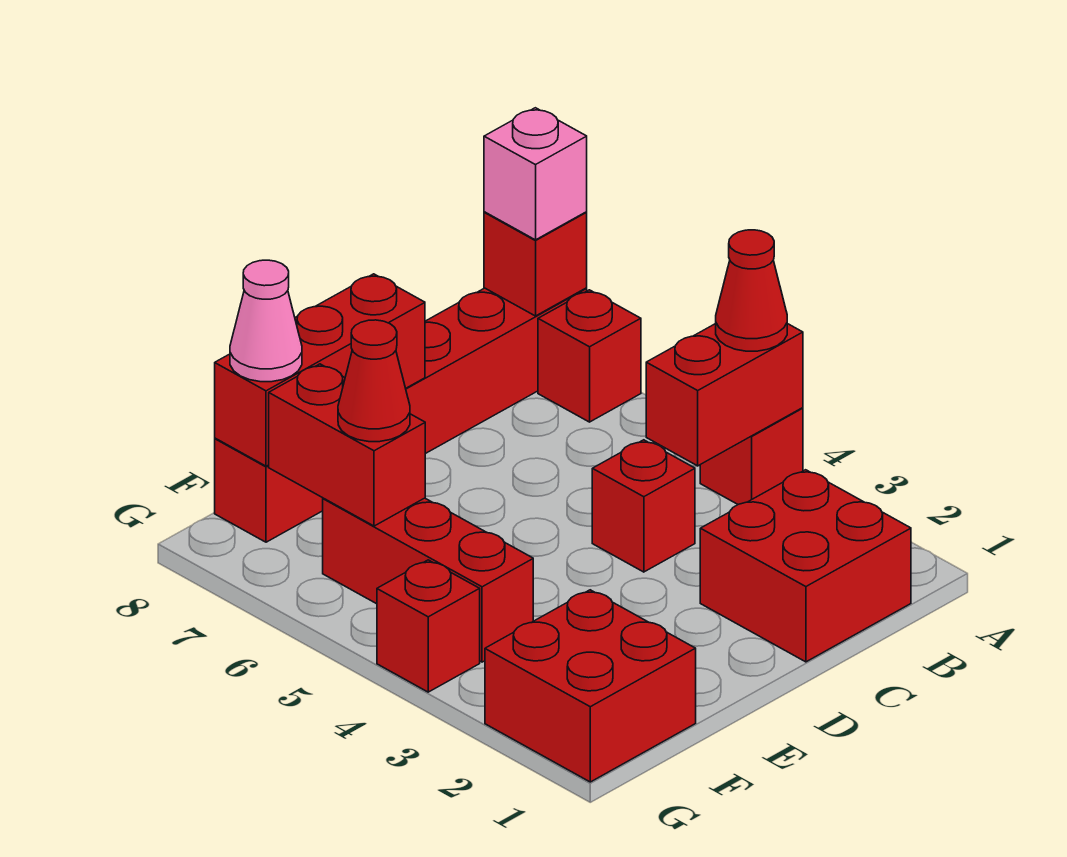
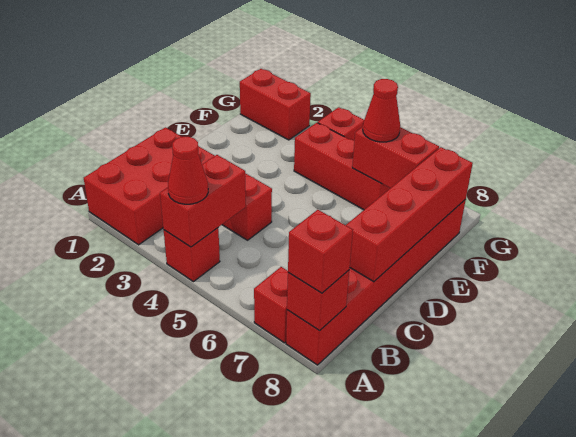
pink brick A8 level 3 -> red brick A8 level 3
red brick B1:C2 level 1 -> red brick A1:C2 level 1
red brick D8:F8 level 2 -> red brick C8:F8 level 2
red brick F1:G2 level 1 -> red brick G1:G2 level 1
pink cone F8 level 3 -> none

